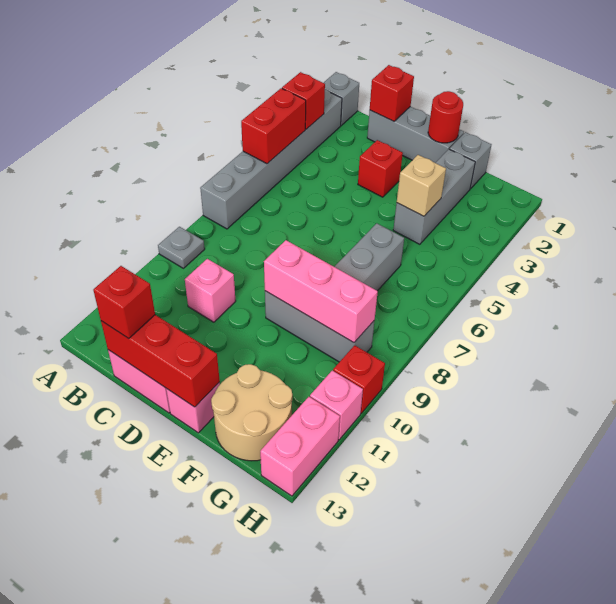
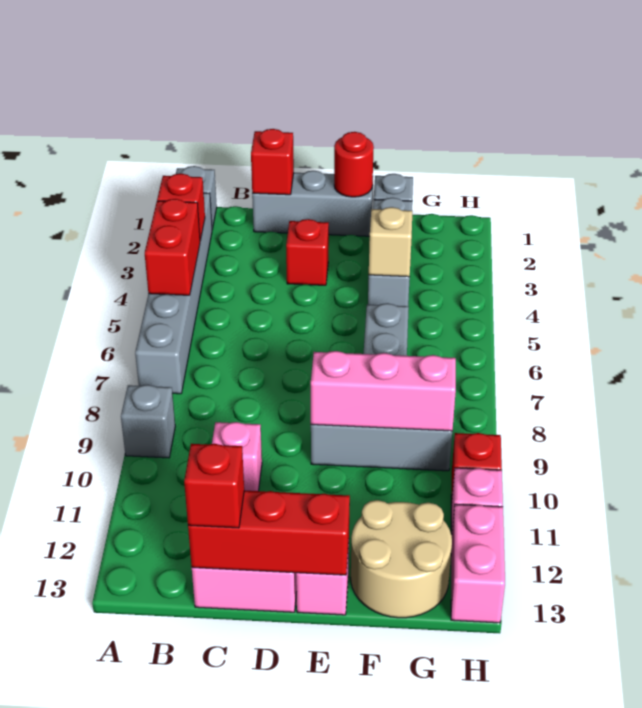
grey plate A9 level 1 -> grey brick A9 level 1

